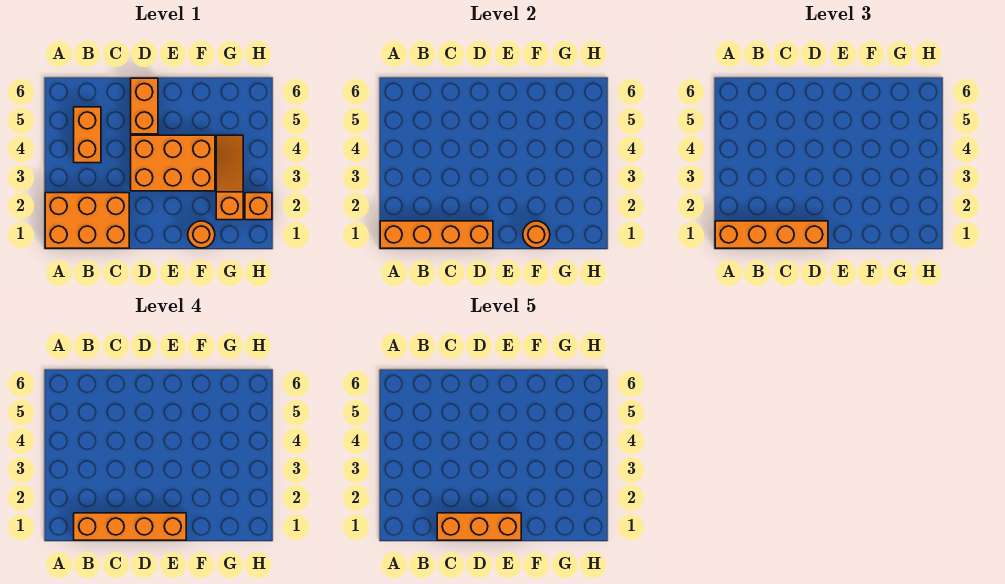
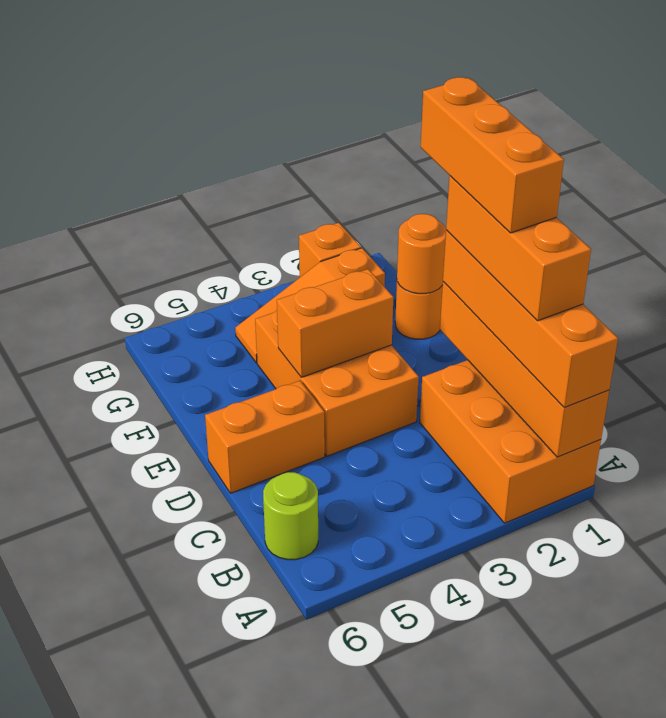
orange brick B1:E1 level 4 -> orange brick B1:D1 level 4
orange brick B4:B5 level 1 -> orange brick E3:E4 level 2
none -> lime round brick B6 level 1

